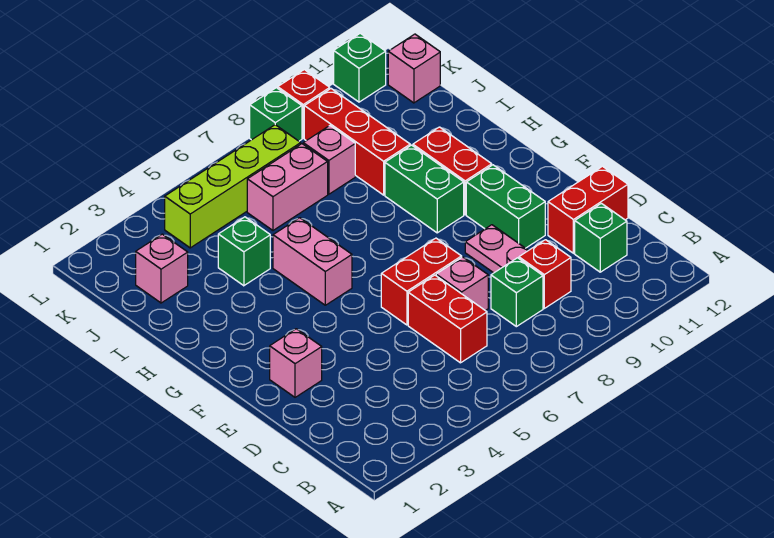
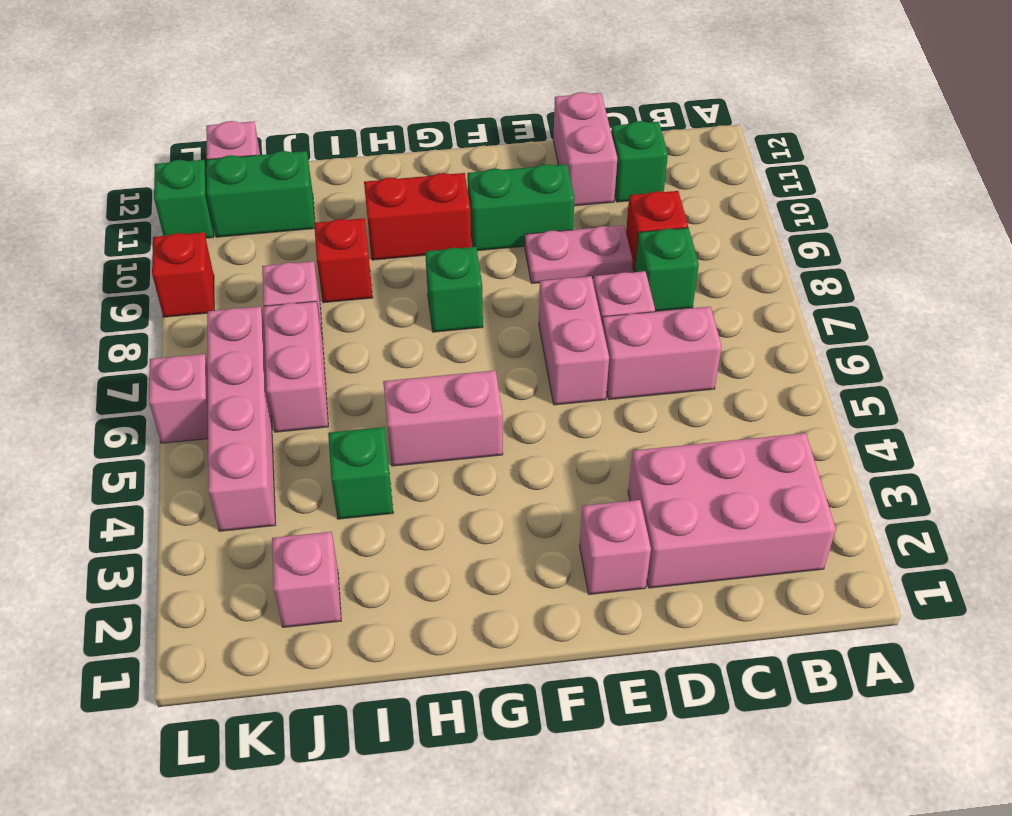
none -> pink brick B2:D3 level 1
red brick C6:D6 level 1 -> pink brick C6:D6 level 1
red brick D11:D12 level 1 -> pink brick D11:D12 level 1
red brick E6:E7 level 1 -> pink brick E6:E7 level 1
green brick G9:H9 level 1 -> green brick J11:K11 level 1
red brick I9:K9 level 1 -> red brick I9 level 1
lime brick K4:K7 level 1 -> pink brick K4:K7 level 1
none -> pink brick L6 level 1
green brick L8 level 1 -> green brick G8 level 1

